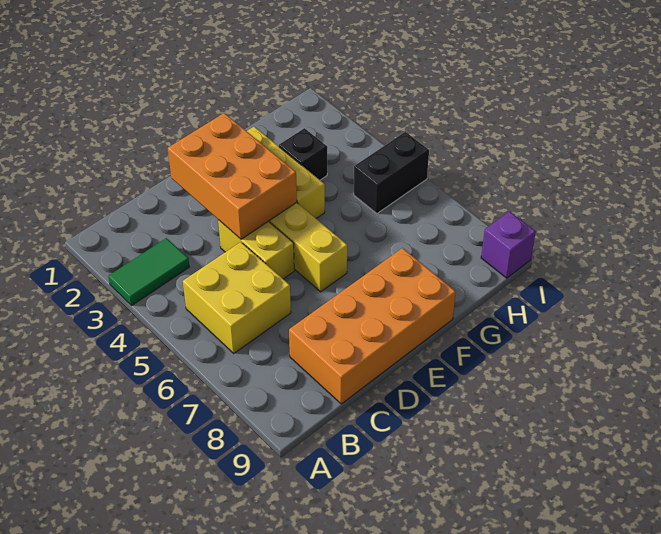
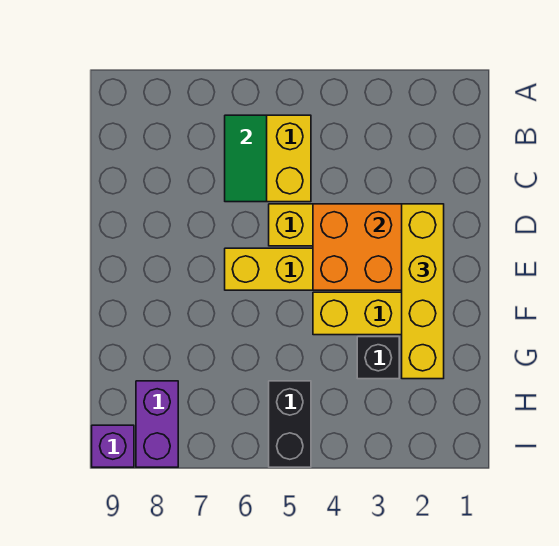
green tile A3:B3 level 1 -> green tile B6:C6 level 2
orange brick C8:F9 level 1 -> none
none -> yellow brick D2:G2 level 3
none -> purple brick H8:I8 level 1

